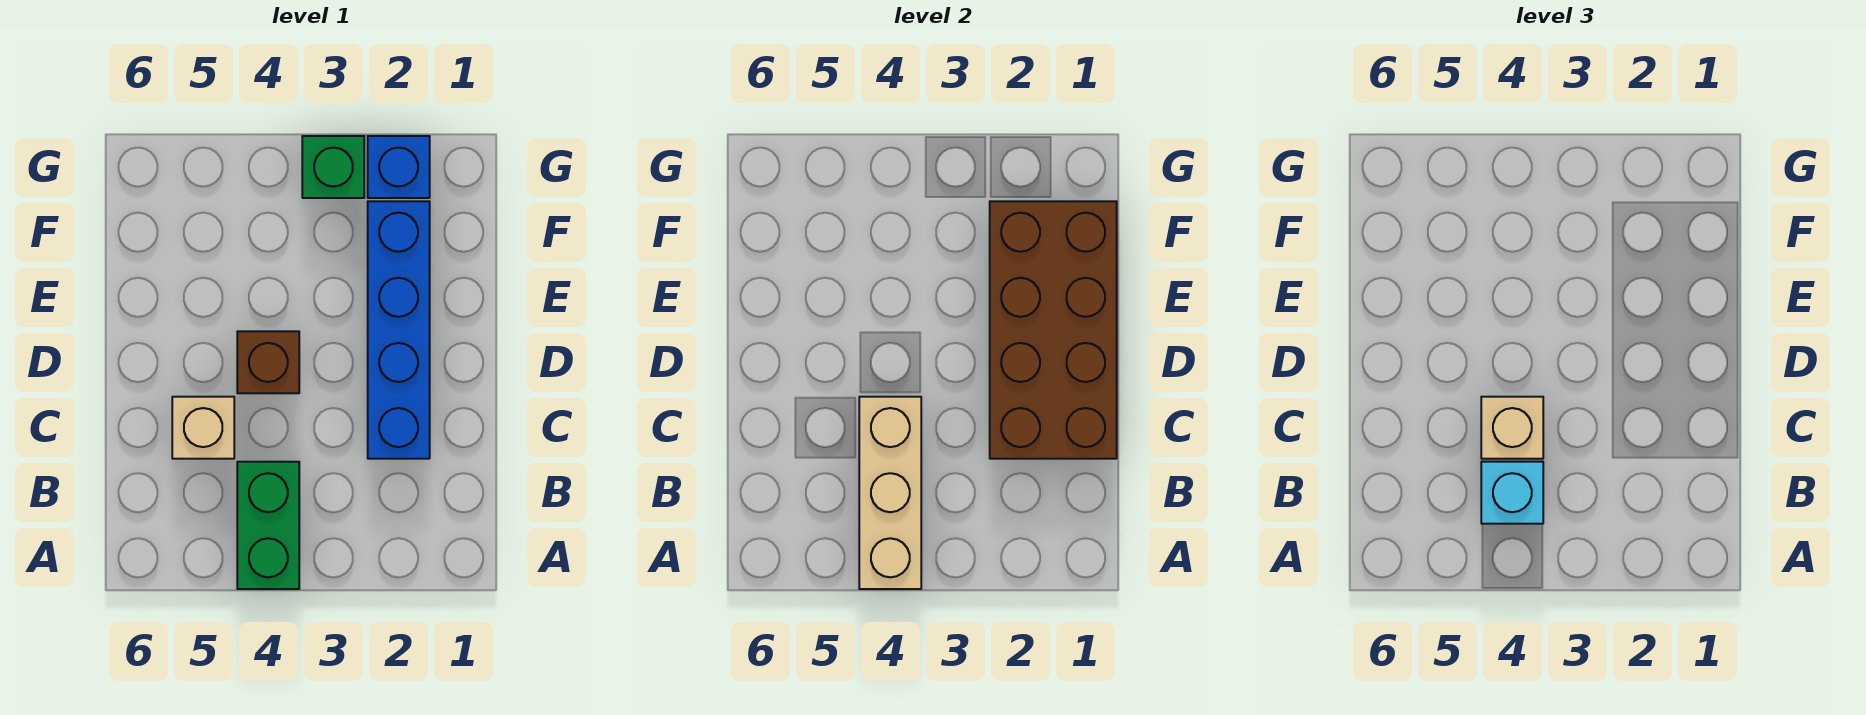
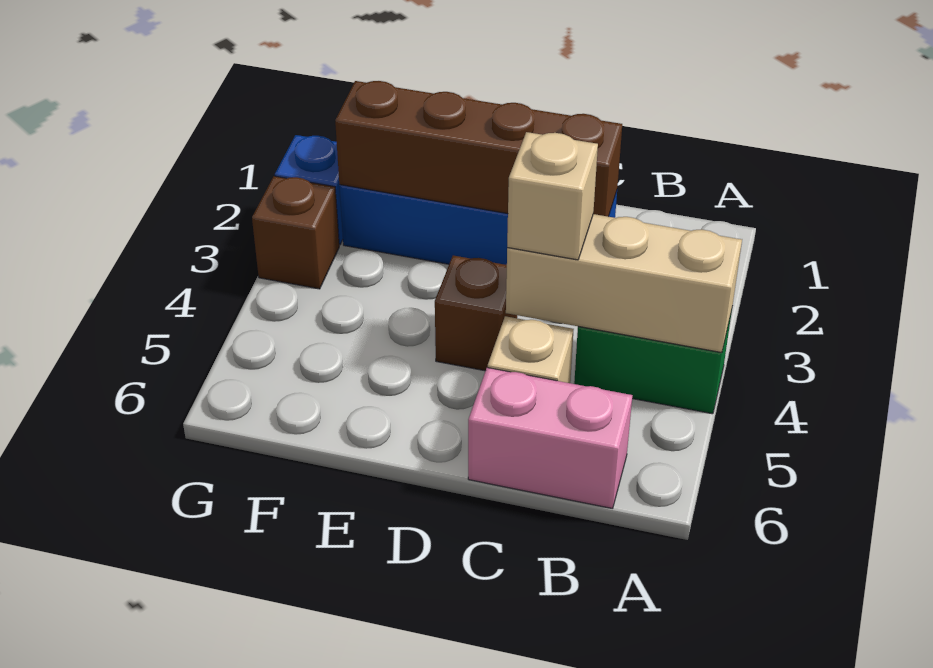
cyan brick B4 level 3 -> none
none -> pink brick B6:C6 level 1
brown brick C1:F2 level 2 -> brown brick C2:F2 level 2
green brick G3 level 1 -> brown brick G3 level 1

